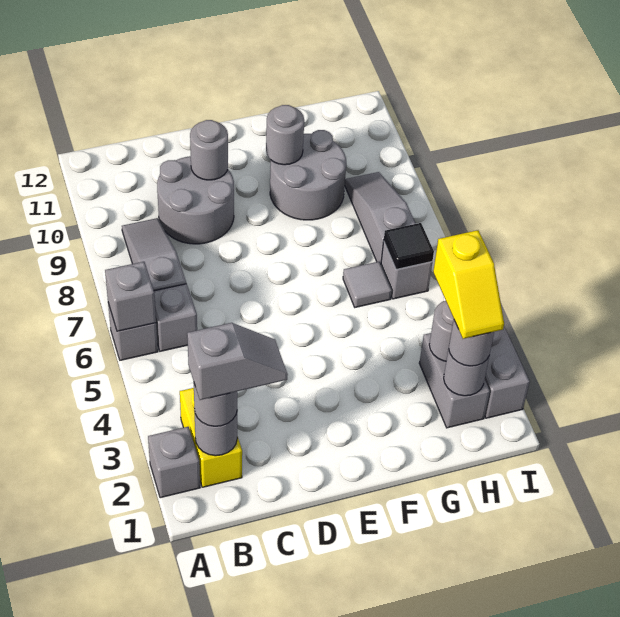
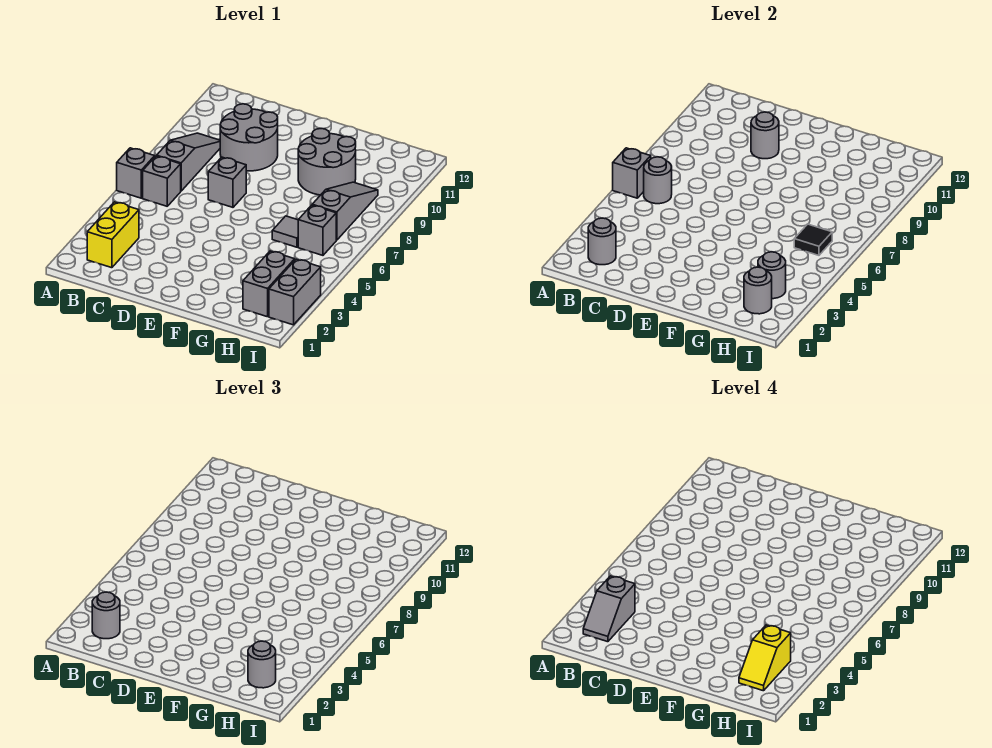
grey brick A2 level 1 -> grey brick D7 level 1
grey slope B2:C2 level 4 top B -> grey slope B2:B3 level 4 top 3
grey round brick F10 level 2 -> grey round brick B6 level 2

